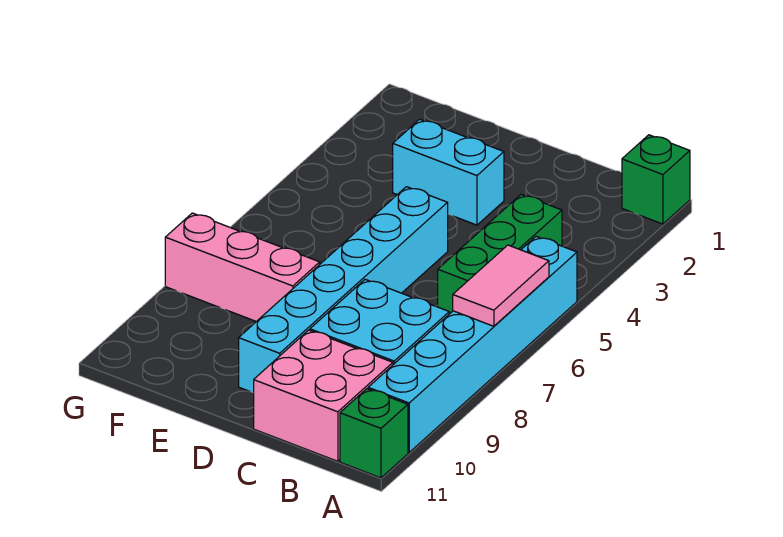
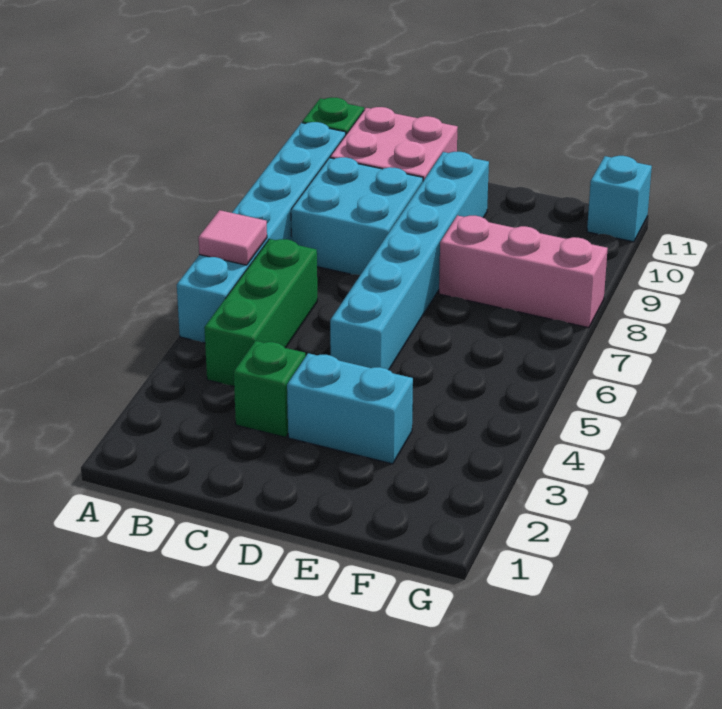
green brick A1 level 1 -> green brick C3 level 1
pink tile A6:A7 level 2 -> pink tile A6 level 2
none -> cyan brick G11 level 1

